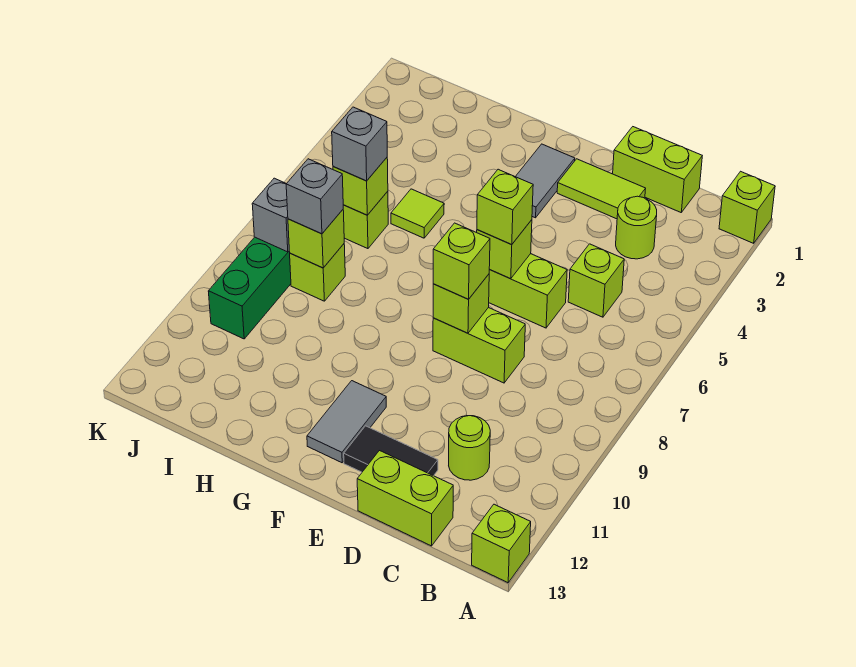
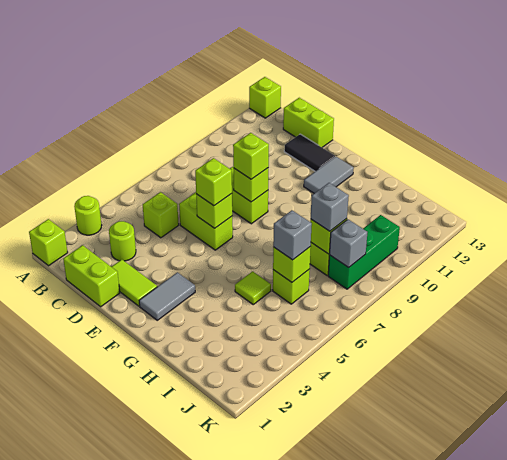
lime round brick C11 level 1 -> lime round brick A3 level 1

